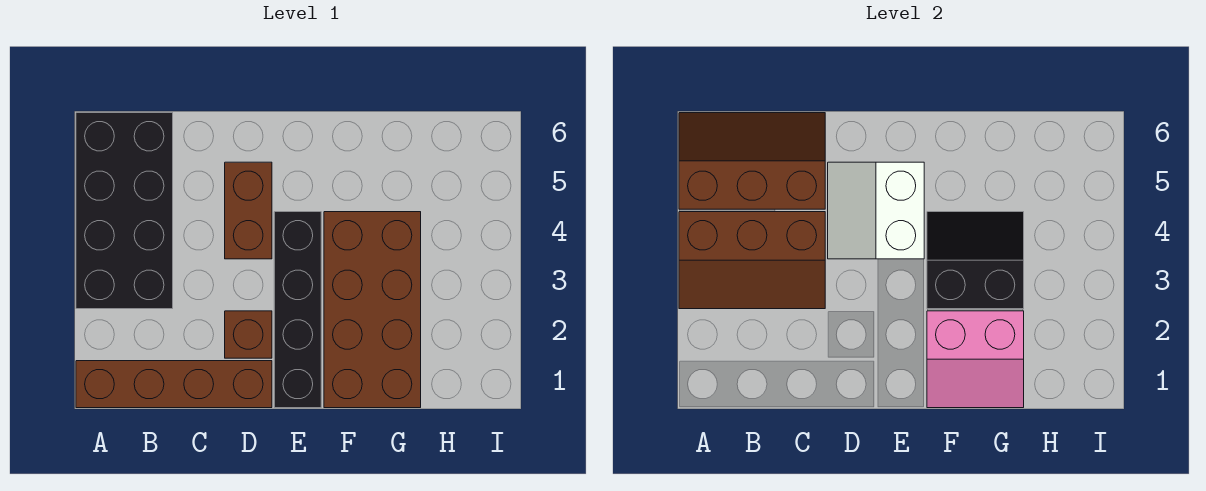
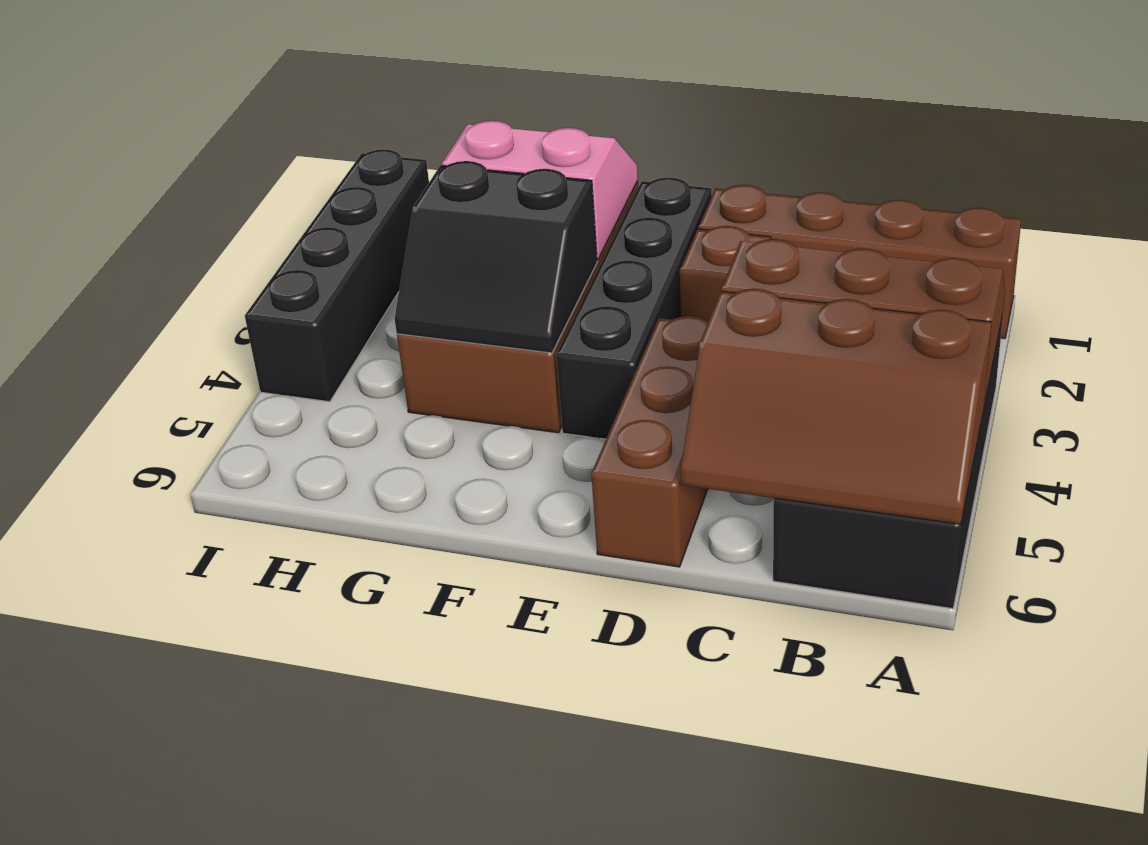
brown brick D4:D5 level 1 -> brown brick D4:D6 level 1
white slope D4:E5 level 2 top E -> none
none -> black brick I1:I4 level 1

